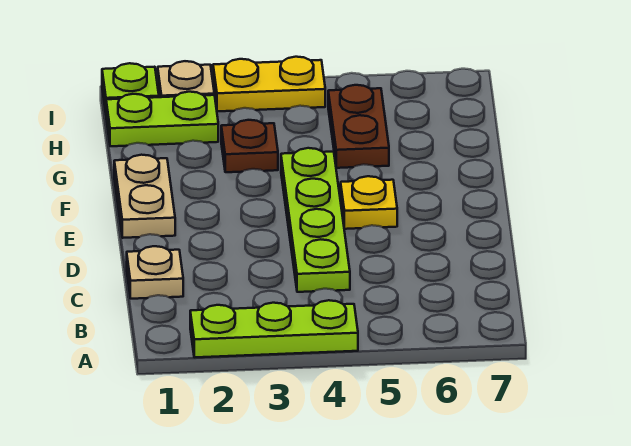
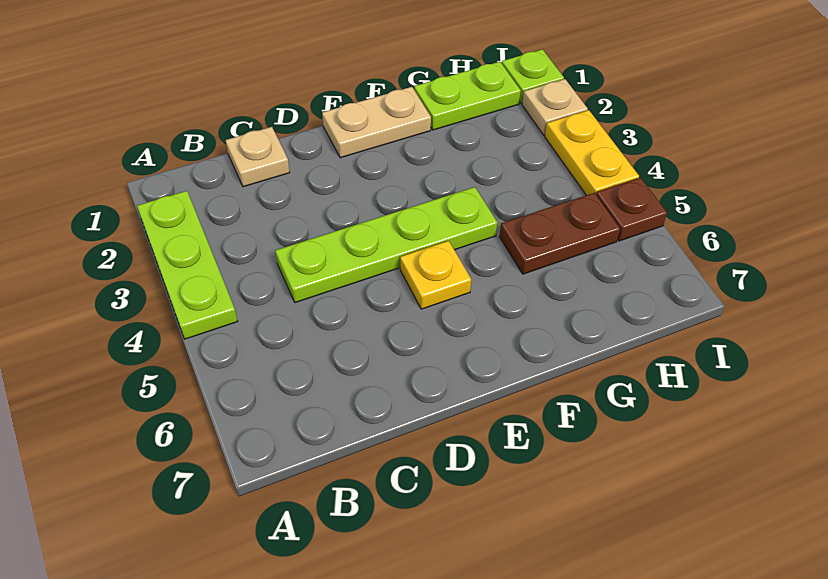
brown plate G3 level 1 -> brown plate I5 level 1
lime plate H1:H2 level 1 -> lime plate G1:H1 level 1

